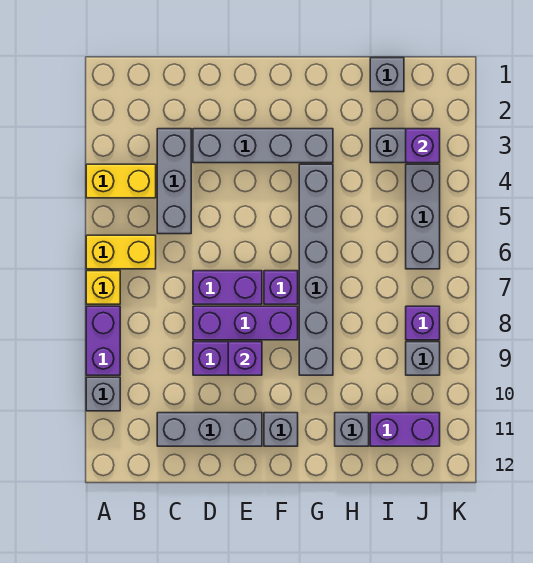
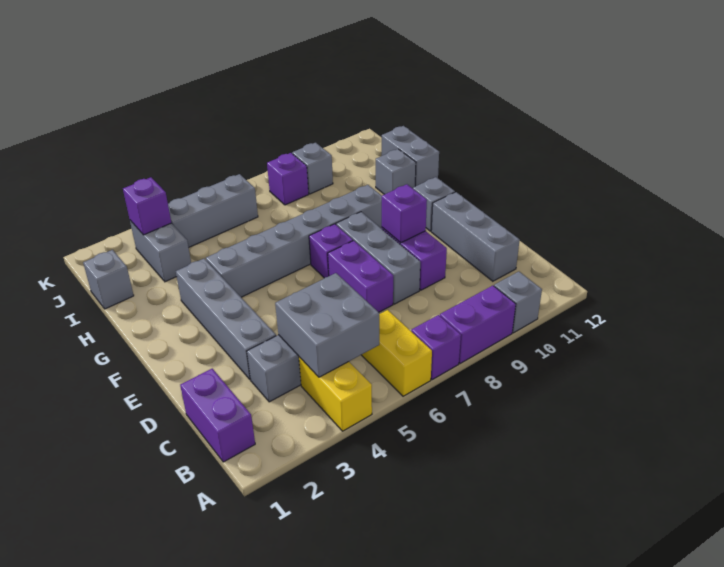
yellow brick A7 level 1 -> purple brick A7 level 1
none -> grey brick B4:C5 level 2
purple brick D8:F8 level 1 -> grey brick D8:F8 level 1
none -> grey brick H12:I12 level 1
purple brick I11:J11 level 1 -> purple brick B1:C1 level 1

